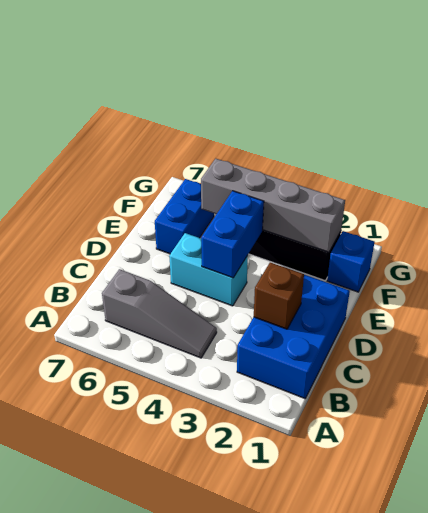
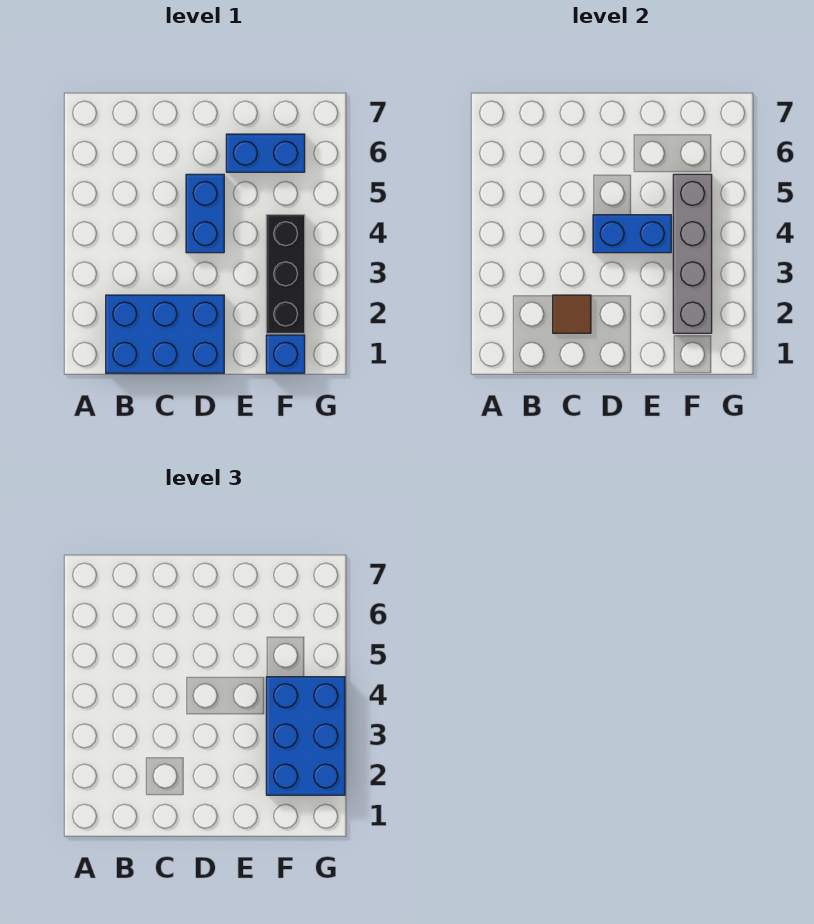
grey slope B4:B6 level 1 top 6 -> none
brown brick C2 level 2 -> brown tile C2 level 2
cyan brick D4:D5 level 1 -> blue brick D4:D5 level 1
none -> blue brick F2:G4 level 3

